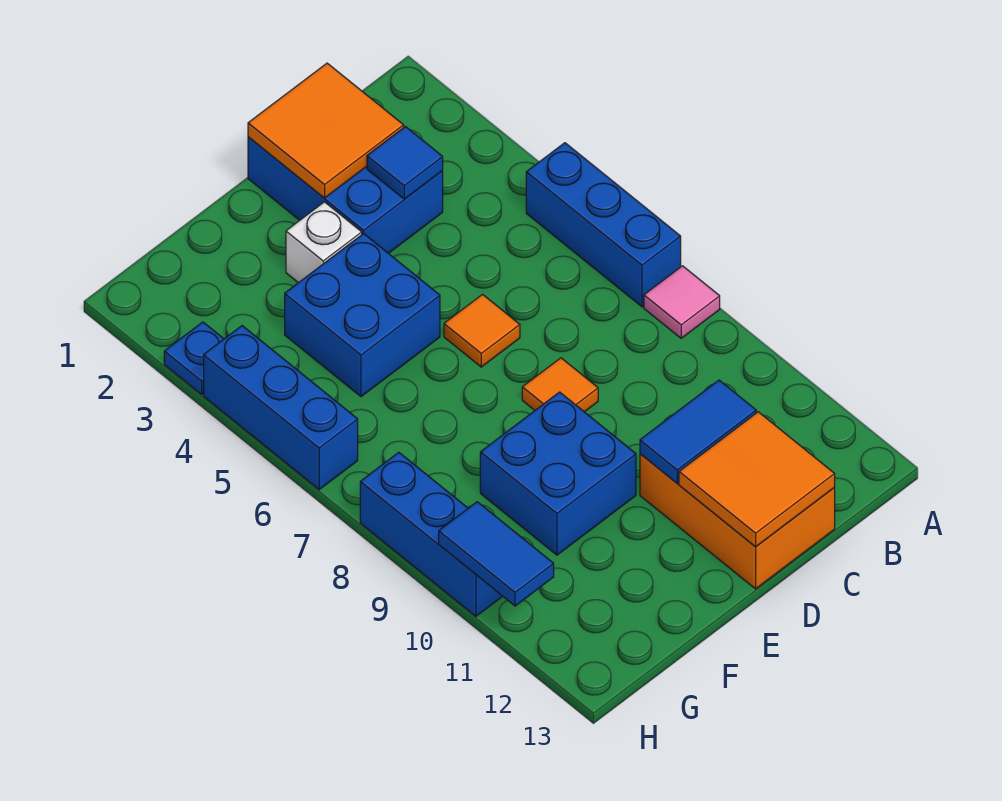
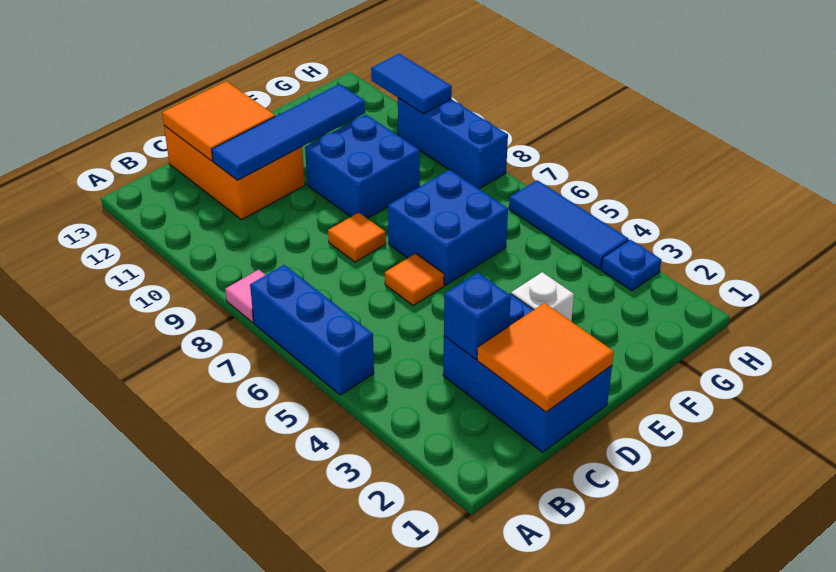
blue tile C3 level 2 -> blue brick C3 level 2
blue tile C11:D11 level 2 -> blue tile C11:F11 level 2
blue brick E4:F5 level 1 -> blue brick E6:F7 level 1
blue brick H4:H6 level 1 -> blue tile H4:H6 level 1

